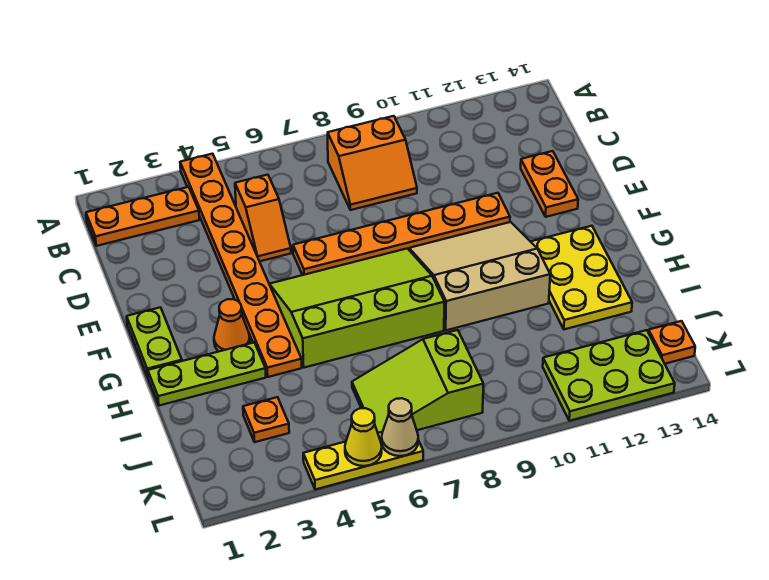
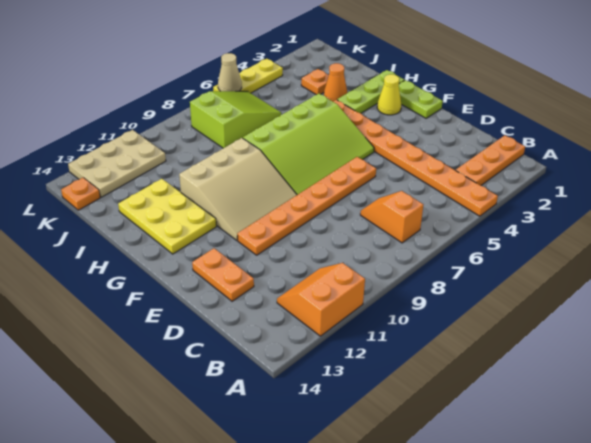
orange slope B8:C9 level 1 top B -> orange slope A11:B12 level 1 top A
orange slope C5:D5 level 1 top C -> orange slope B7:C7 level 1 top B
orange cone G3 level 1 -> orange cone I3 level 1
lime plate K11:L13 level 1 -> tan plate K11:L13 level 1
yellow cone L5 level 2 -> yellow cone G2 level 1

